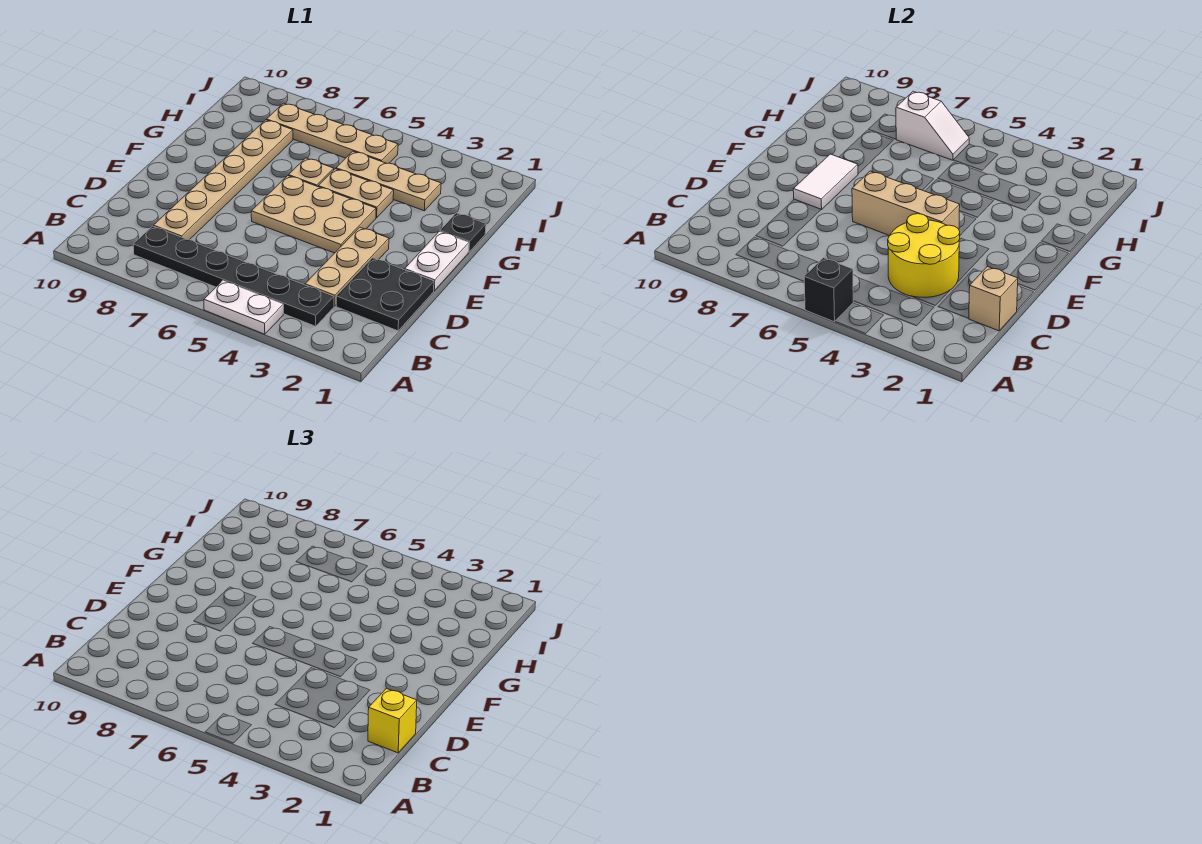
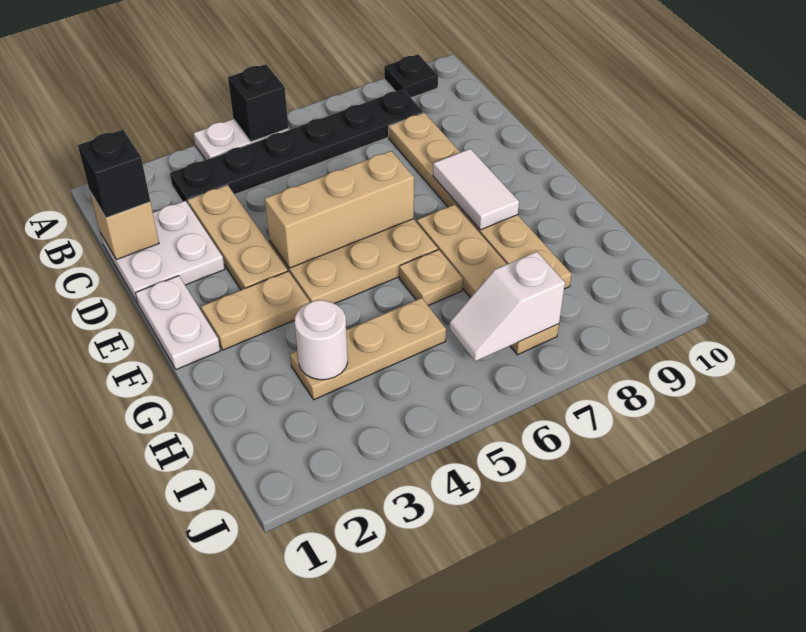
black plate C1:D2 level 1 -> white plate C1:D2 level 1
yellow brick C1 level 3 -> black brick C1 level 3
yellow round brick C3:D4 level 2 -> none
black plate G1 level 1 -> black plate A9 level 1
tan plate G4:G5 level 1 -> tan plate F2:F3 level 1
none -> white round brick H3 level 2
tan plate I5:I8 level 1 -> tan plate F7:I7 level 1

